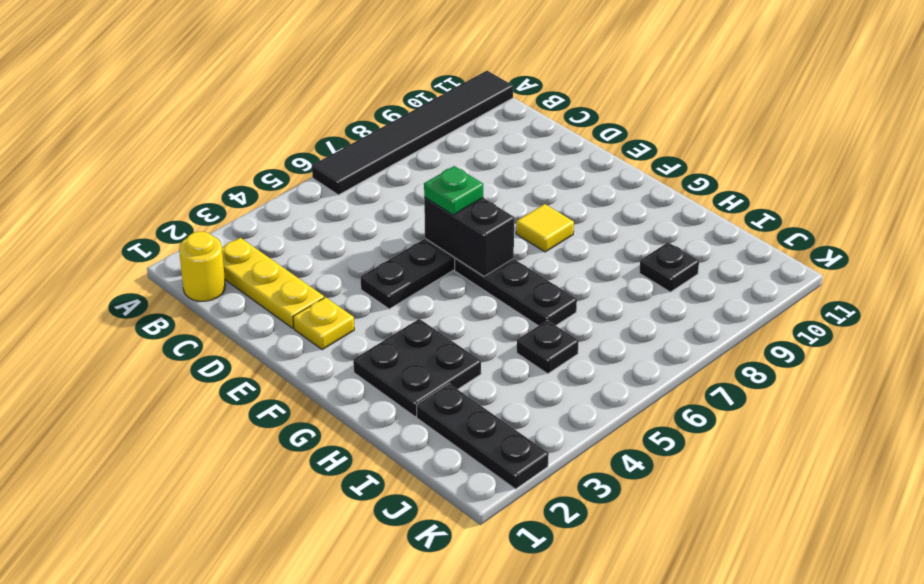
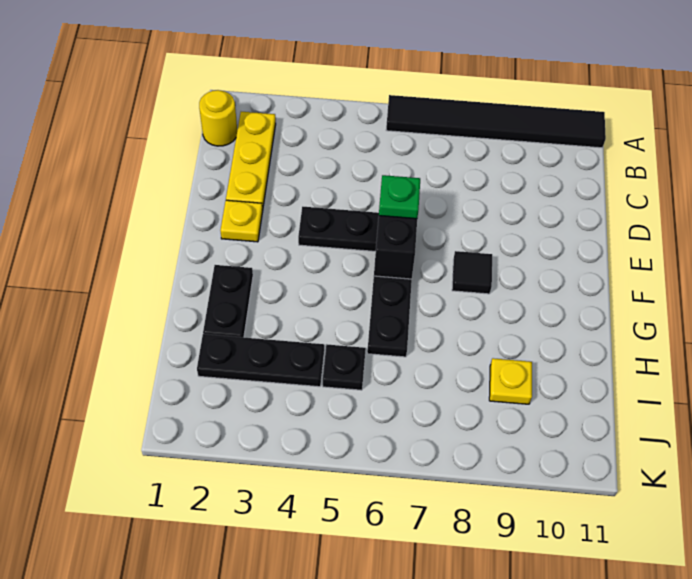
yellow tile F8 level 1 -> black tile F8 level 1
black plate G2:H3 level 1 -> black plate G2:H2 level 1
black plate I2:K2 level 1 -> black plate I2:I4 level 1
black plate I9 level 1 -> yellow plate I9 level 1

